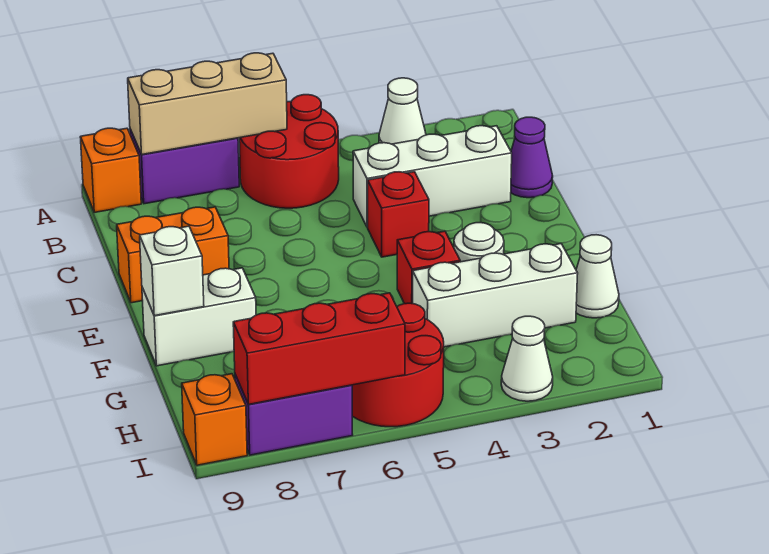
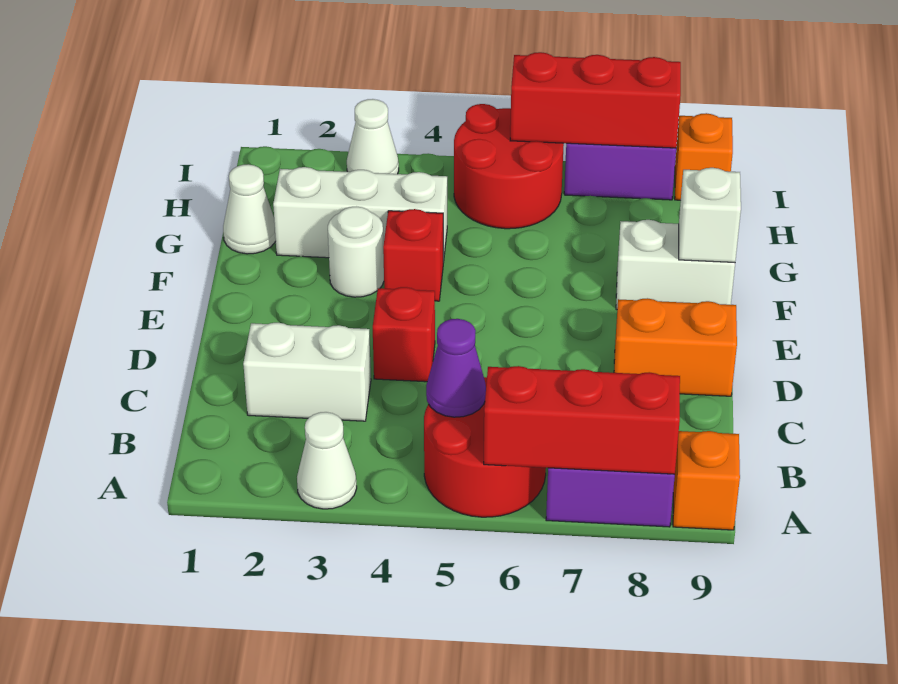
tan brick A6:A8 level 2 -> red brick A6:A8 level 2
purple cone C1 level 1 -> purple cone B5 level 2
white brick C2:C4 level 1 -> white brick C2:C3 level 1

